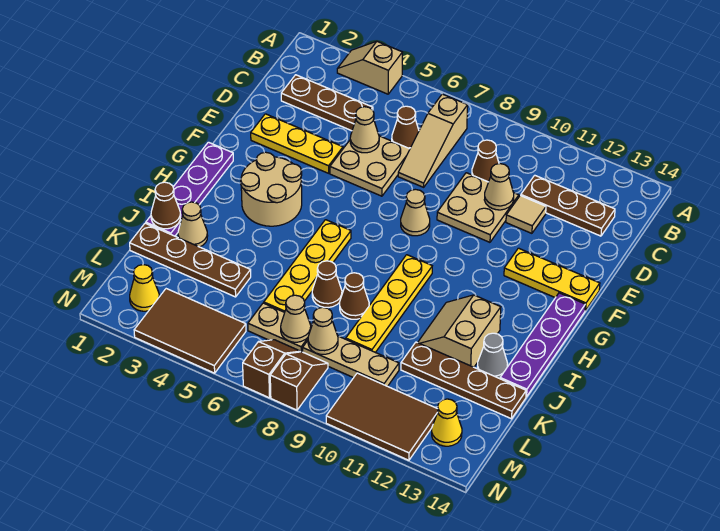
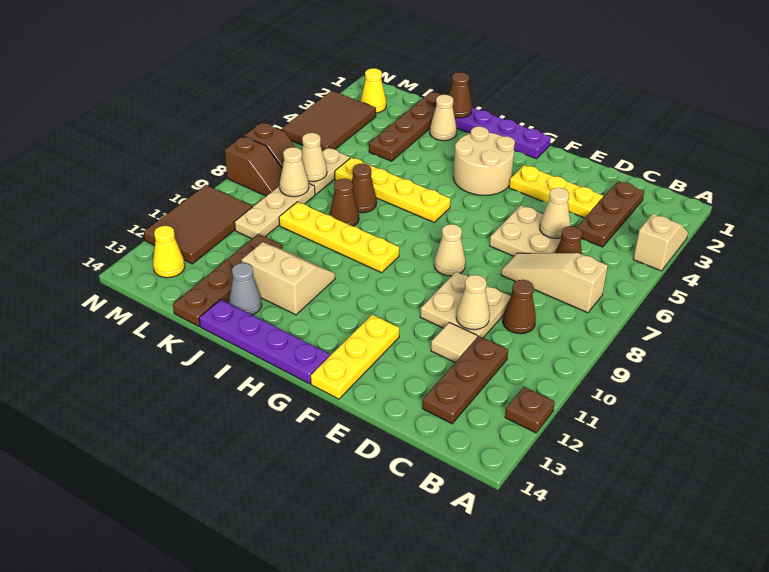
none -> brown plate A12 level 1
yellow plate E2:E4 level 1 -> yellow plate D3:F3 level 1

